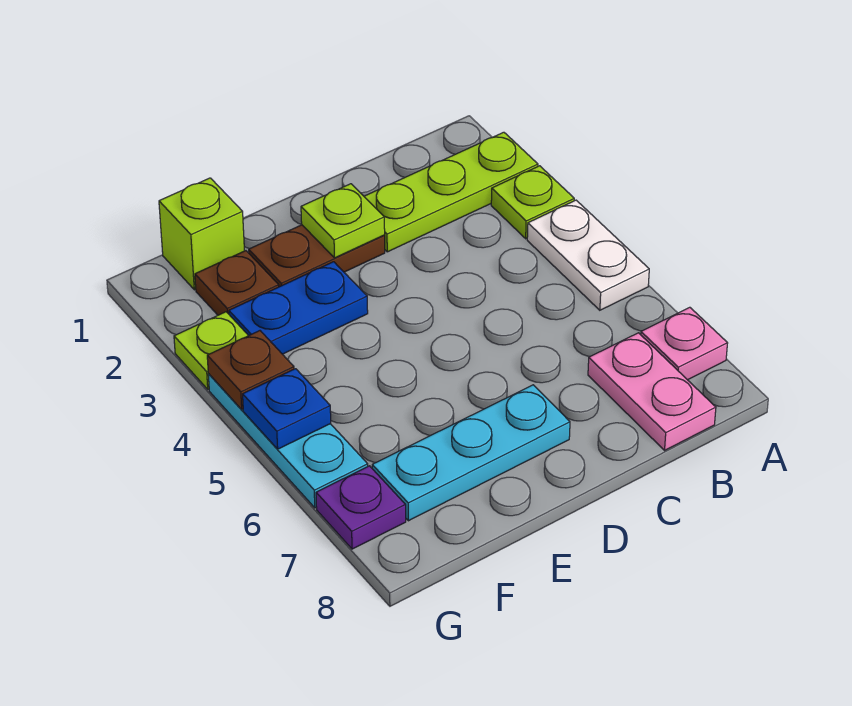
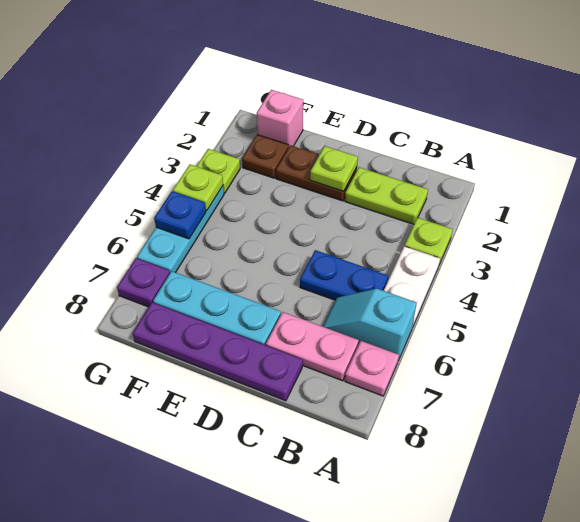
lime plate A2:C2 level 1 -> lime plate B2:C2 level 1
none -> cyan slope A6:B6 level 1 top A
pink plate B7:B8 level 1 -> pink plate B7:C7 level 1
none -> purple plate C8:F8 level 1
blue plate E3:F3 level 1 -> blue plate B5:C5 level 1
lime brick F1 level 1 -> pink brick F1 level 1
brown plate G4 level 2 -> lime plate G4 level 2

